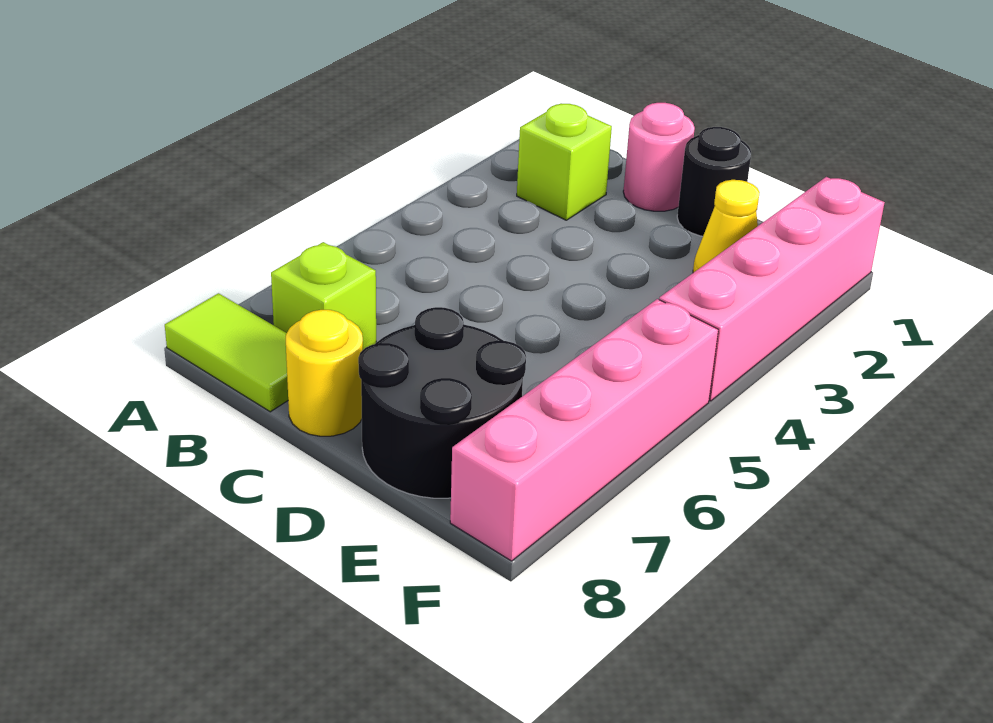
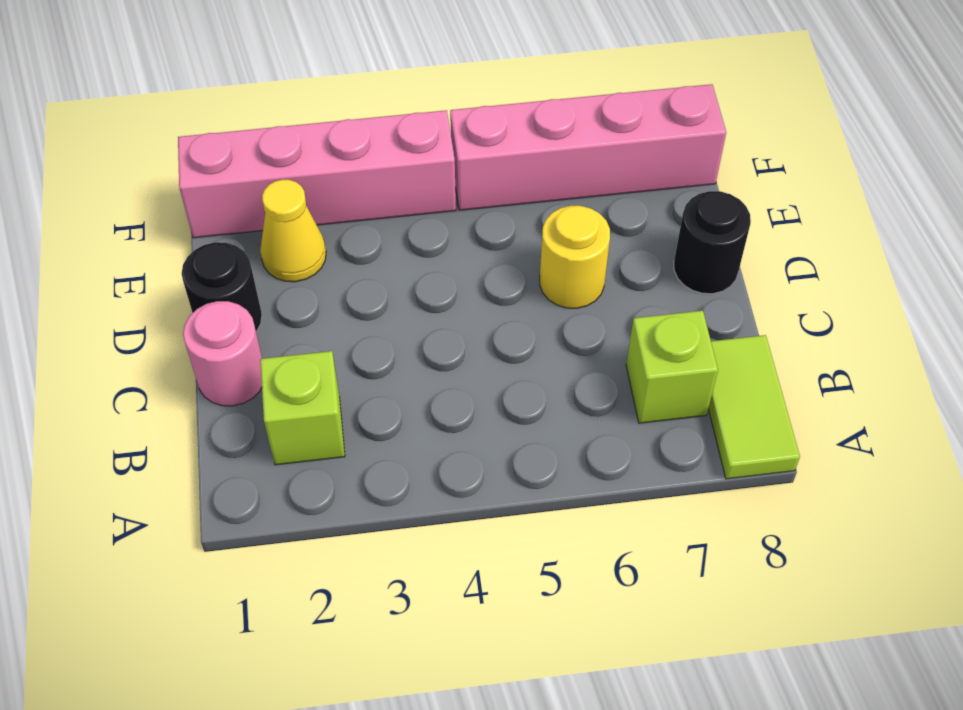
yellow round brick C8 level 1 -> yellow round brick D6 level 1
black round brick D7:E8 level 1 -> black round brick D8 level 1

